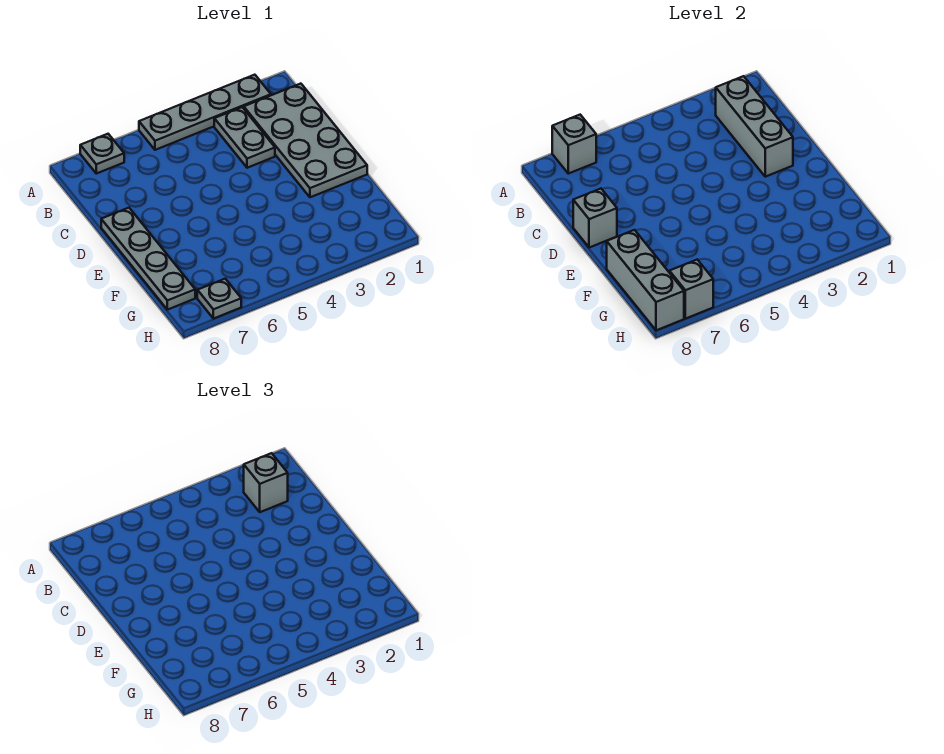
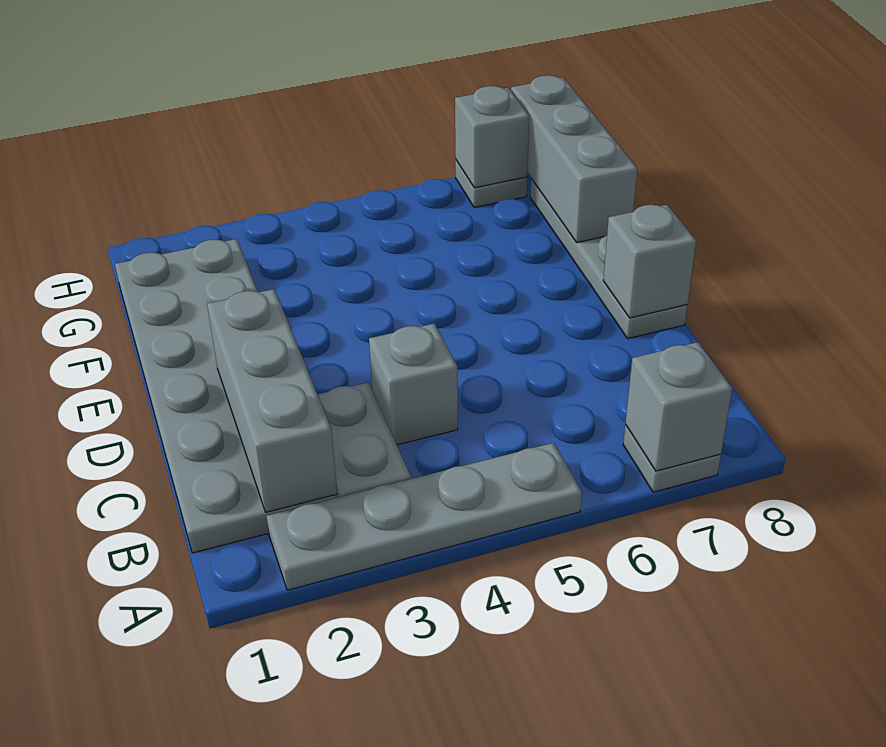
grey plate B1:E2 level 1 -> grey plate B1:G2 level 1
grey brick B2 level 3 -> grey brick C4 level 1

